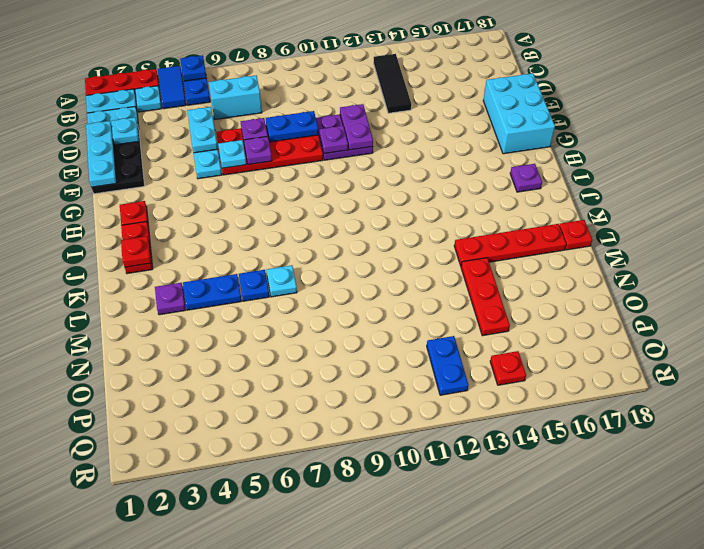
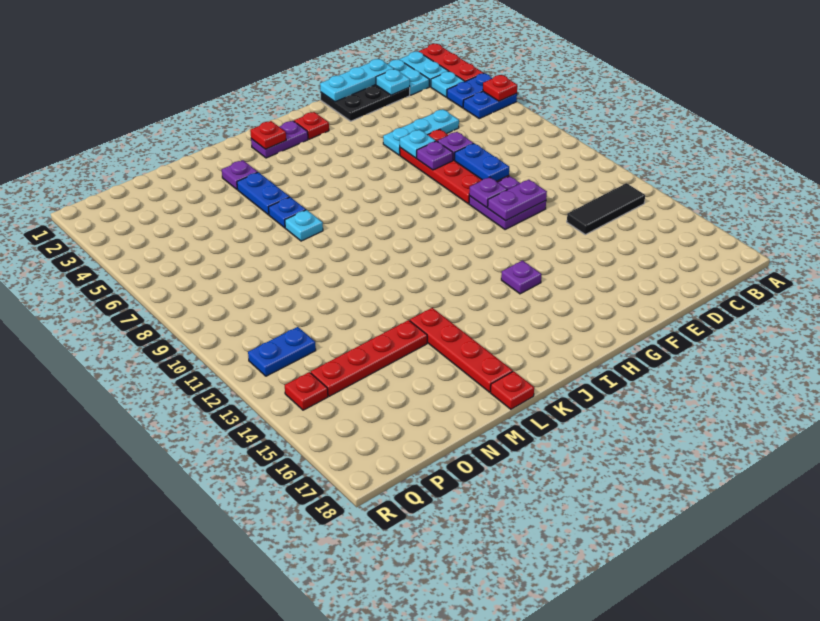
blue tile A4:B4 level 1 -> blue plate A4:B4 level 1
blue plate A5 level 2 -> red plate A5 level 2
cyan brick C6:C7 level 1 -> none
cyan plate D5:E5 level 2 -> none
cyan brick E17:G18 level 1 -> none
red plate I2:J2 level 1 -> purple plate I2:J2 level 1
purple plate I17 level 1 -> purple plate H14 level 1
red plate M14:O14 level 1 -> red plate M14:P14 level 1

